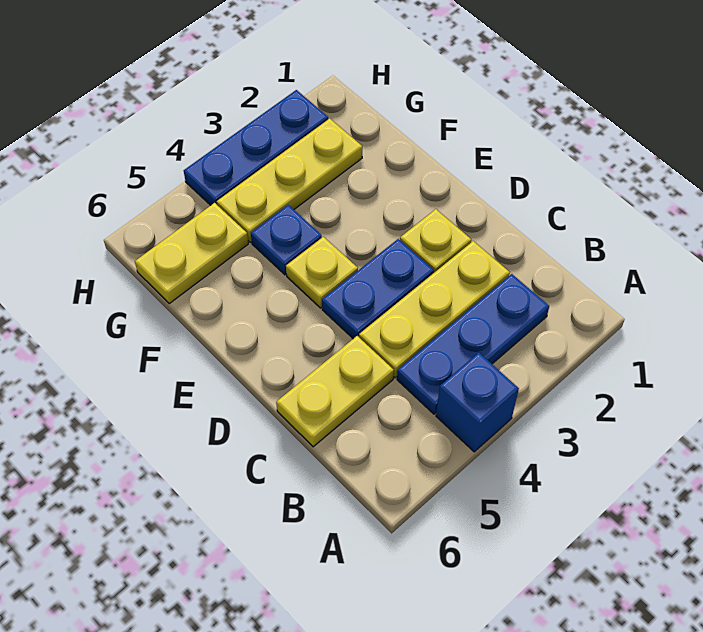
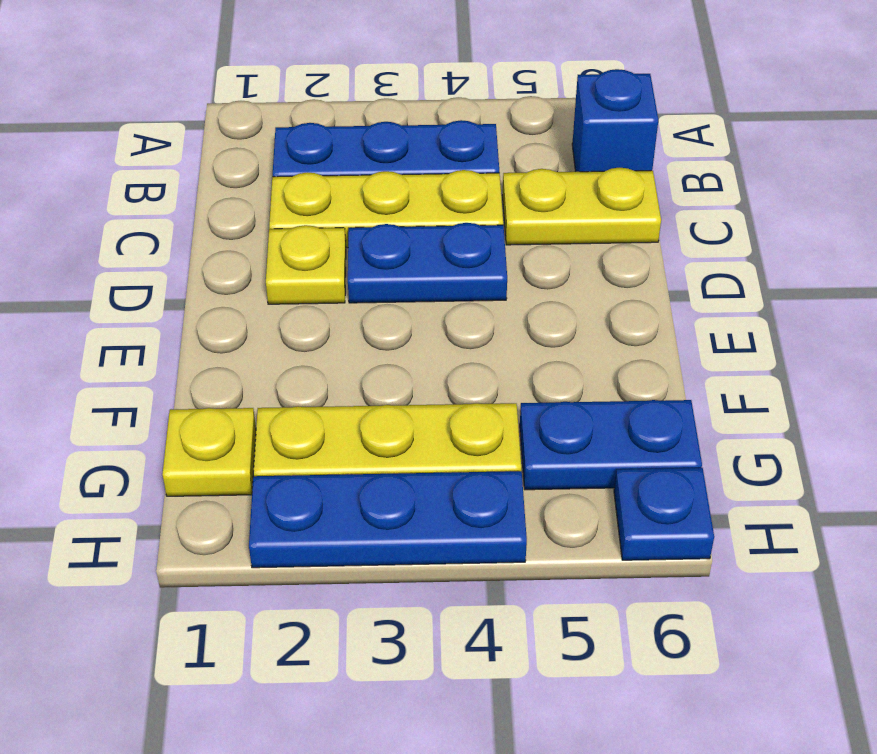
blue brick A4 level 1 -> blue brick B6 level 1
yellow plate E4 level 1 -> yellow plate G1 level 1
blue plate F4 level 1 -> blue plate H6 level 1
yellow plate G5:G6 level 1 -> blue plate G5:G6 level 1

